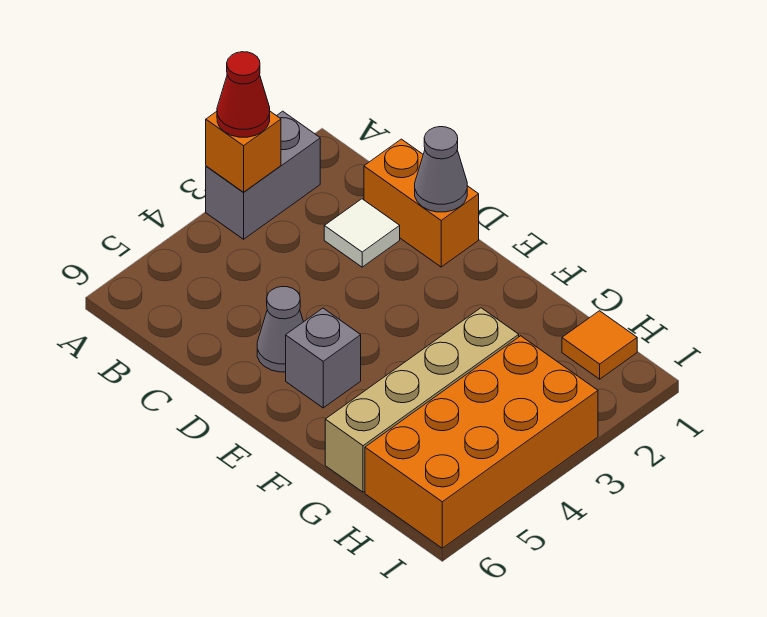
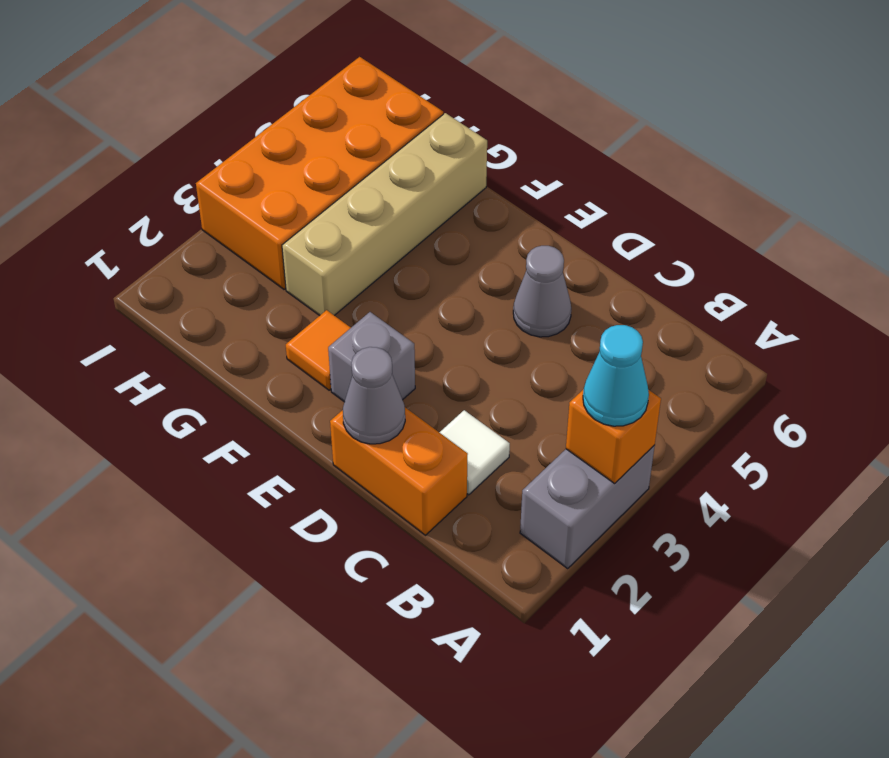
red cone A3 level 3 -> cyan cone A3 level 3
grey brick E5 level 1 -> grey brick E2 level 1
orange tile H1 level 1 -> orange tile F2 level 1

